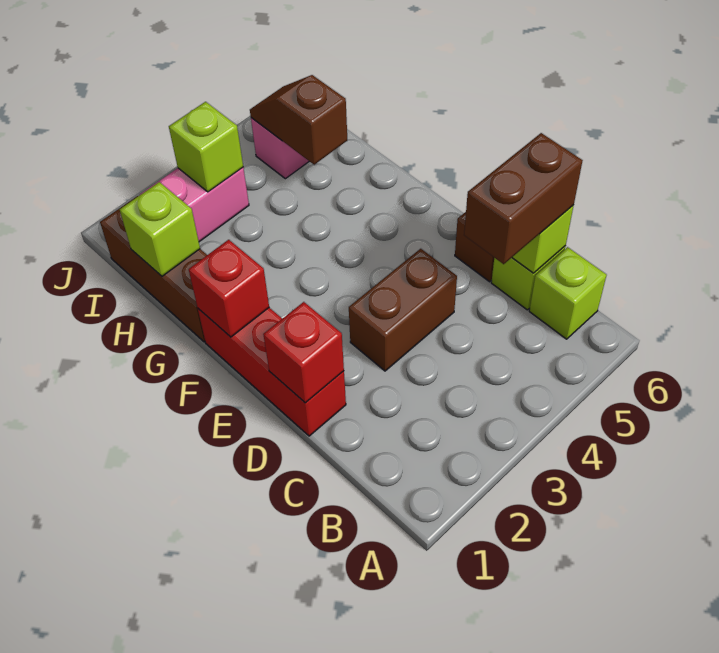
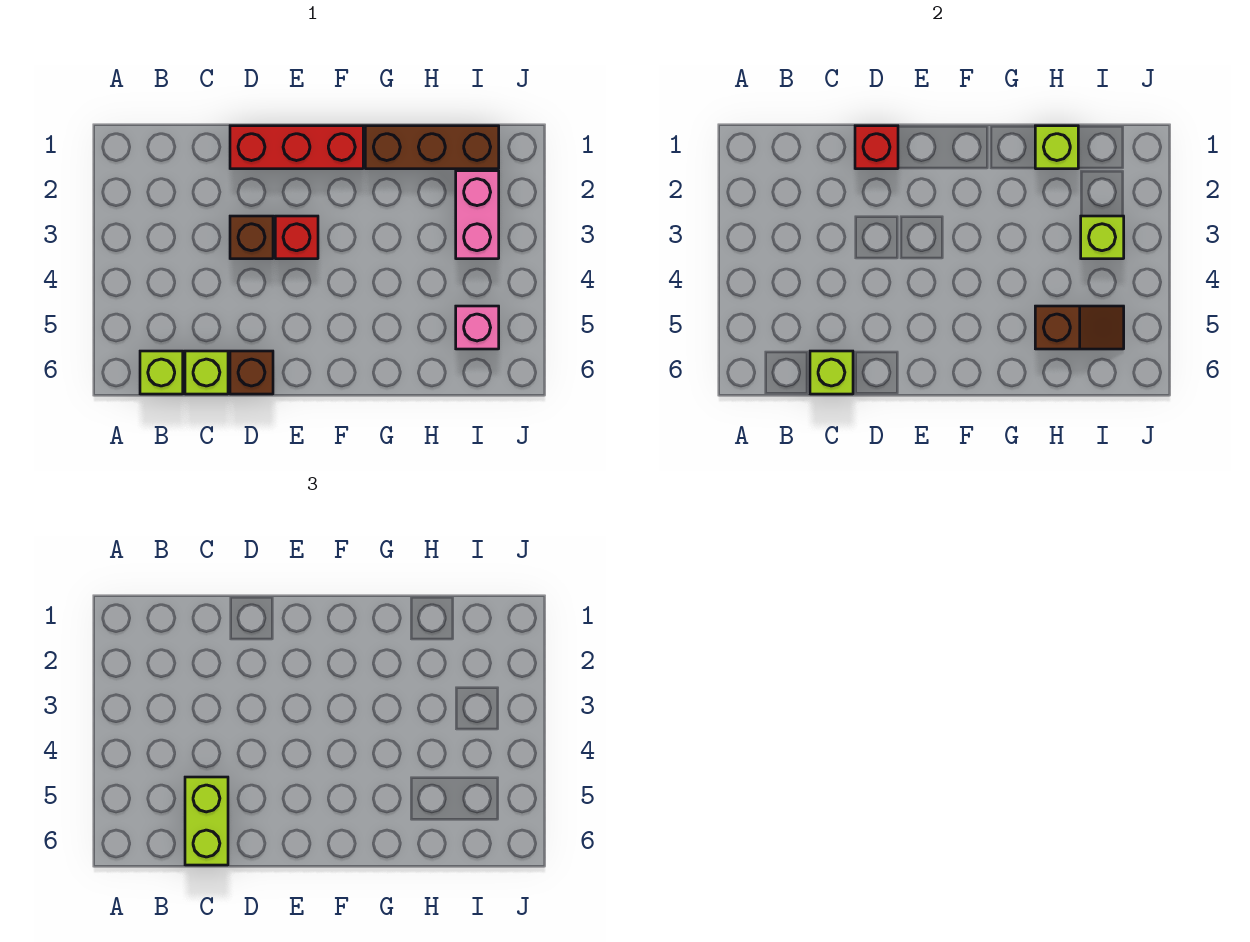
brown brick C5:C6 level 3 -> lime brick C5:C6 level 3
brown brick D3:D4 level 1 -> brown brick D3 level 1
red brick F1 level 2 -> red brick E3 level 1

